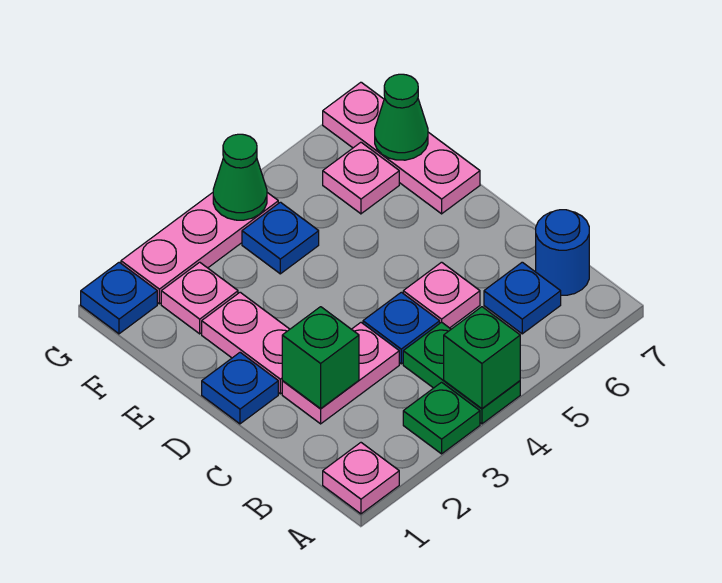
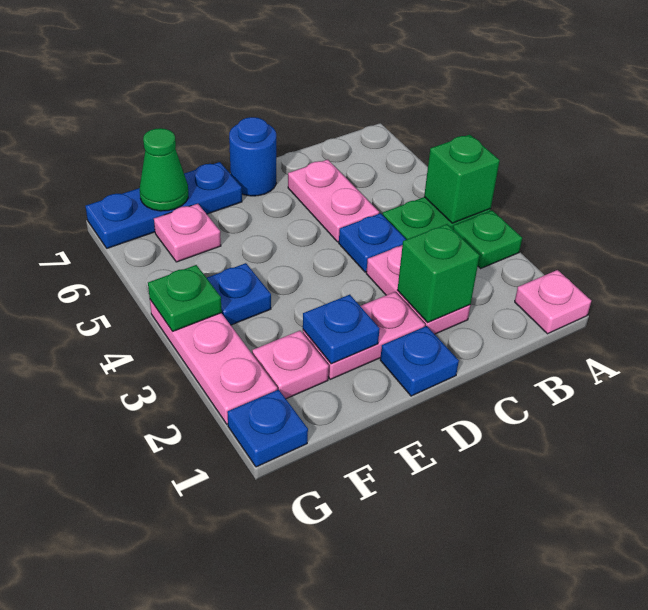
blue plate B6 level 1 -> blue plate E2 level 2
blue round brick B7 level 1 -> blue round brick D7 level 1
pink plate C5 level 1 -> pink plate C5:C6 level 1
pink plate E7:G7 level 1 -> blue plate E7:G7 level 1
green cone G4 level 2 -> green plate G4 level 2

